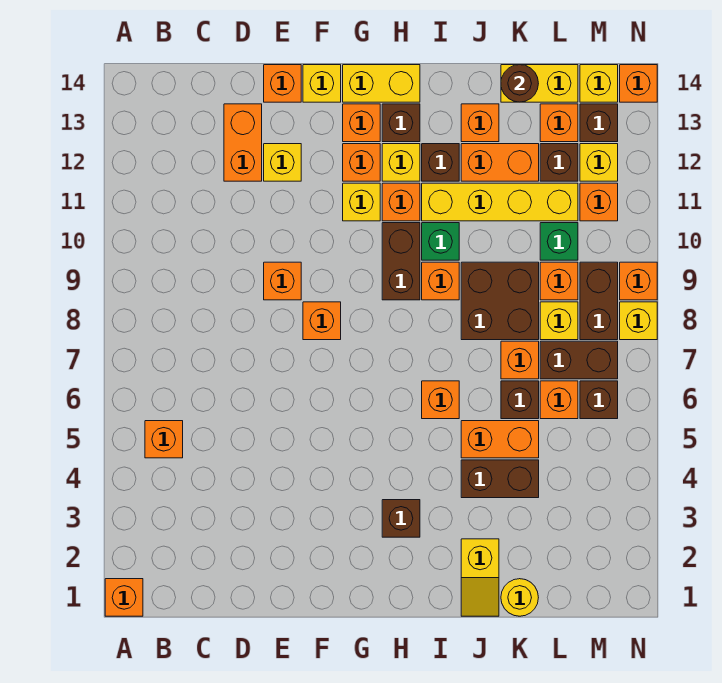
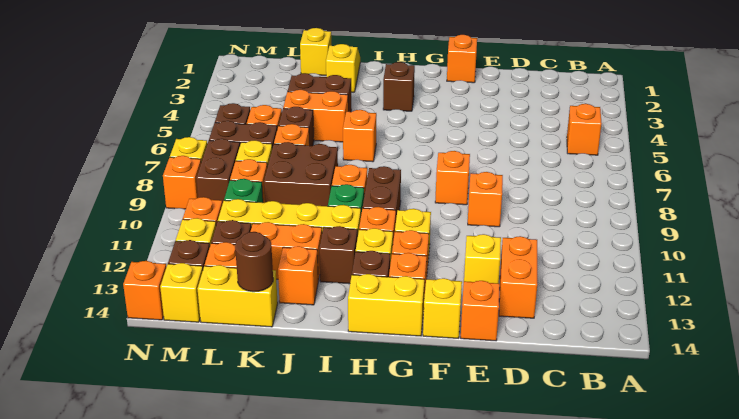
orange brick A1 level 1 -> orange brick F1 level 1
yellow round brick K1 level 1 -> yellow brick K1 level 1

